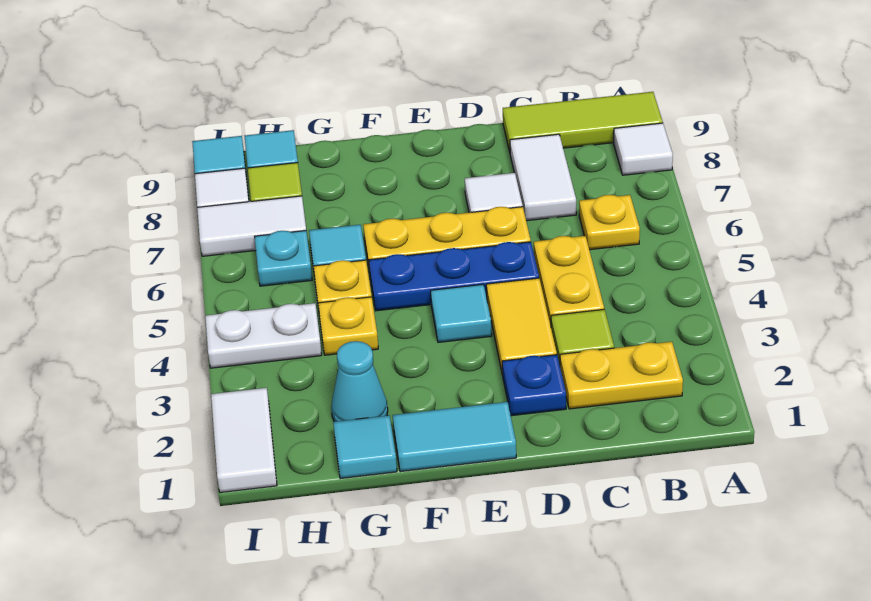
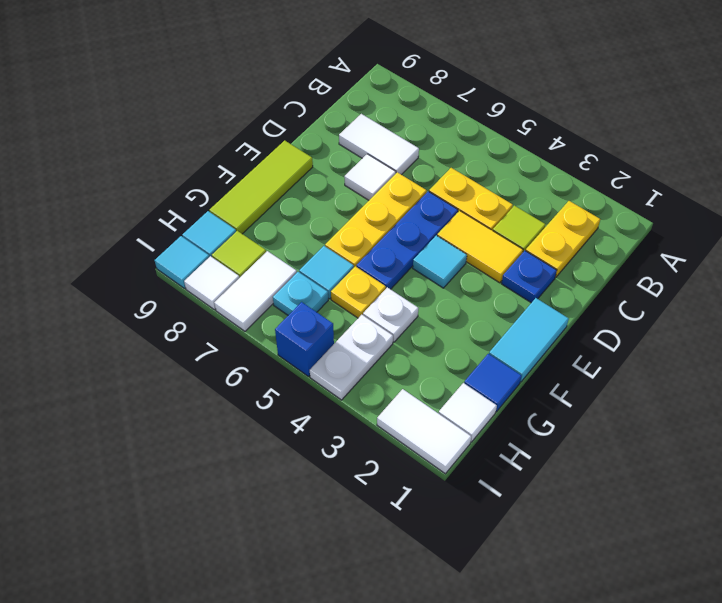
white tile A8 level 1 -> white tile H1 level 1
lime tile A9:C9 level 1 -> lime tile E9:G9 level 1
yellow plate B6 level 1 -> none
cyan tile G1 level 1 -> blue tile G1 level 1
cyan cone G2 level 1 -> none
yellow plate G4 level 1 -> white plate G4 level 1
none -> blue brick I5 level 1

